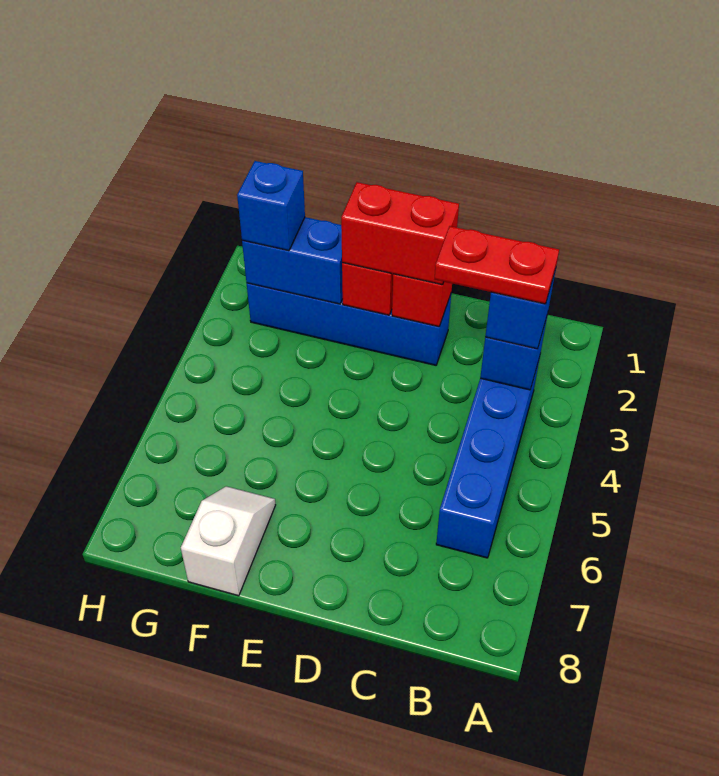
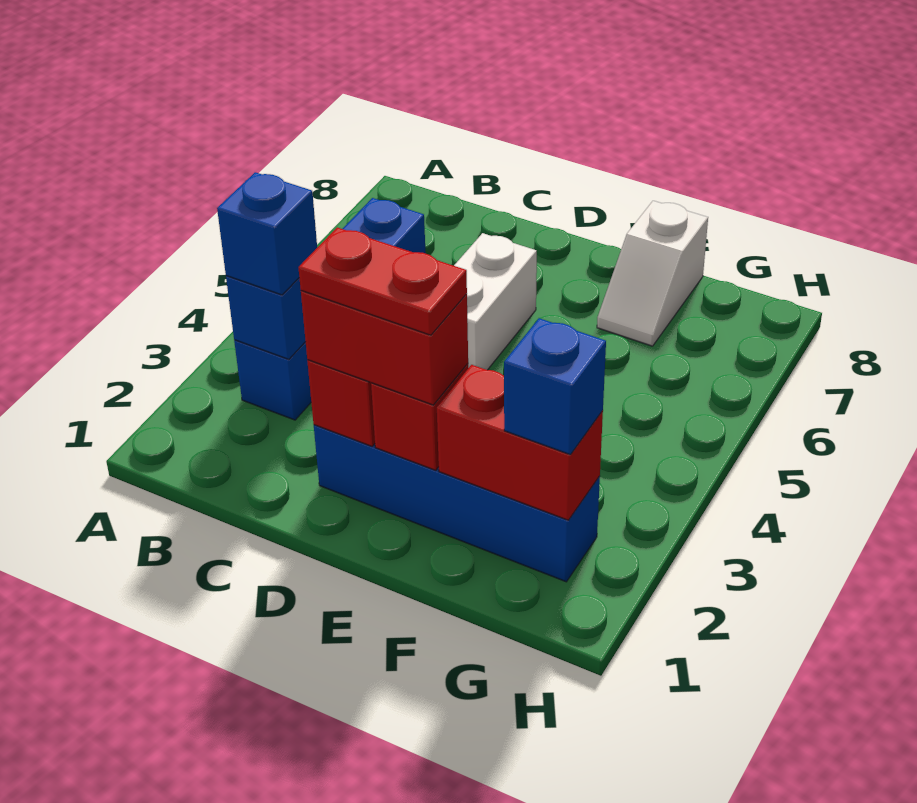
red plate B3:C3 level 4 -> red plate D2:E2 level 4
none -> white brick D5:D6 level 1
blue brick F2:G2 level 2 -> red brick F2:G2 level 2

